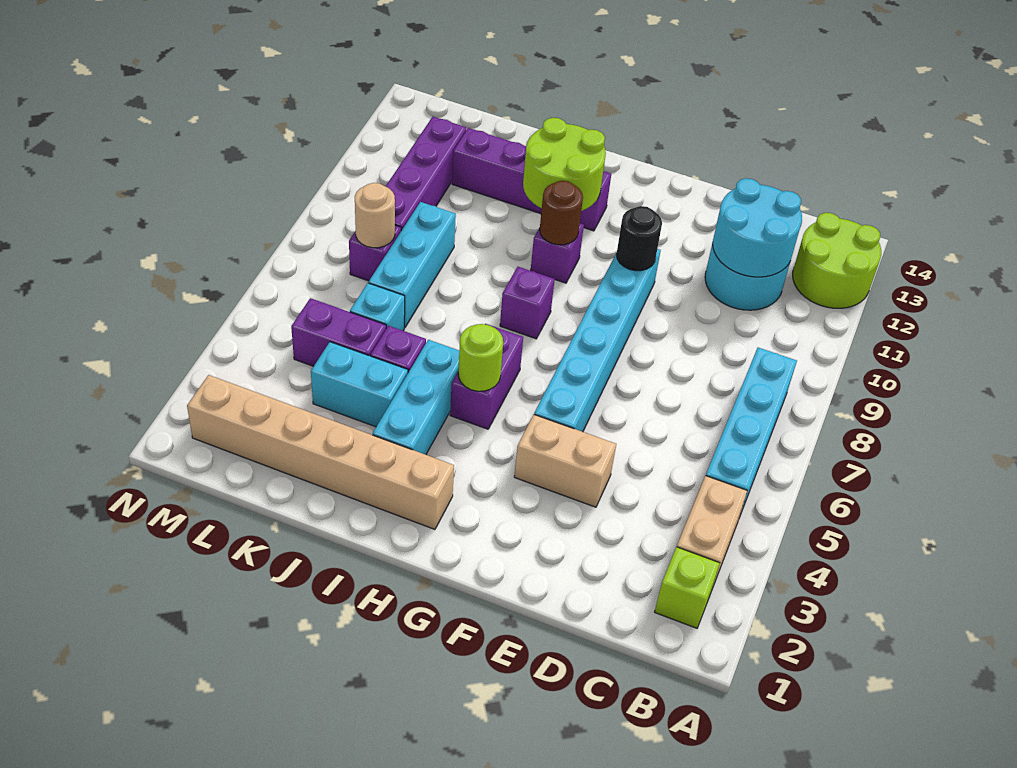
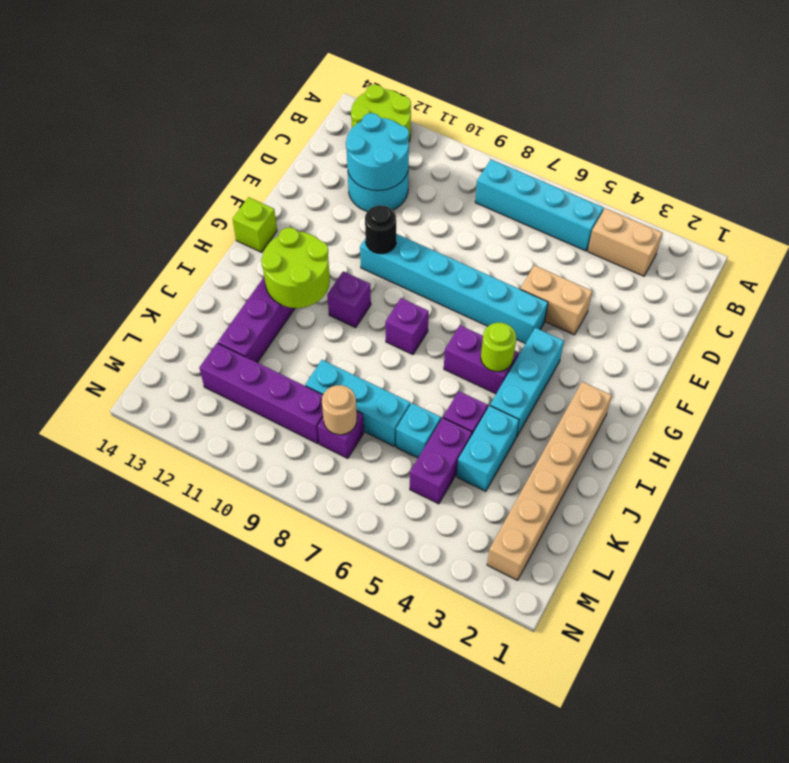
lime brick B2 level 1 -> lime brick G14 level 1
tan brick E4:F4 level 1 -> tan brick E4:E5 level 1
brown round brick H10 level 2 -> none
cyan brick I3:I5 level 1 -> cyan brick G4:I4 level 1

